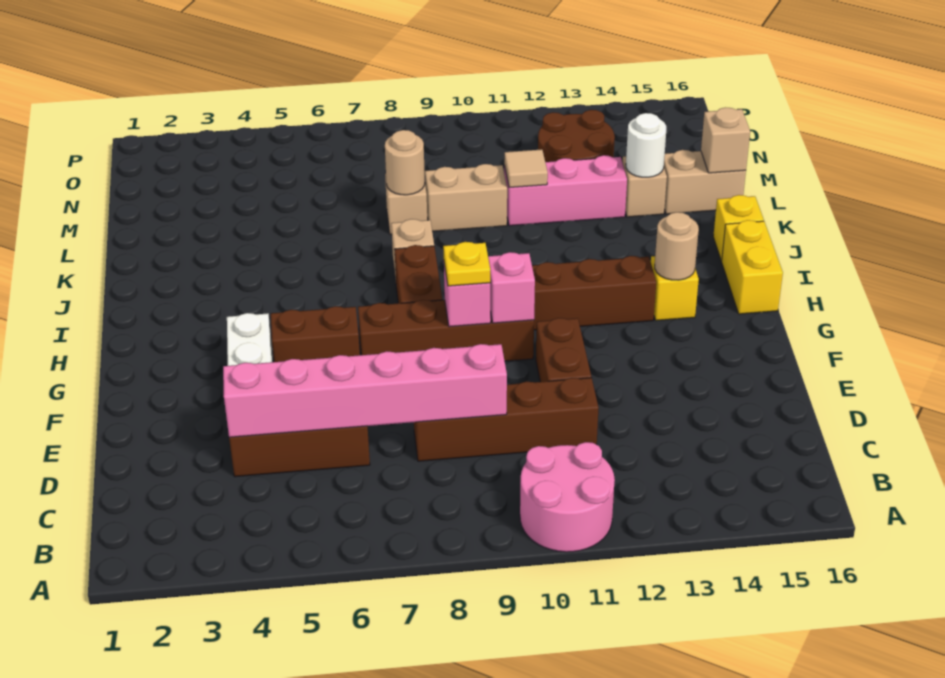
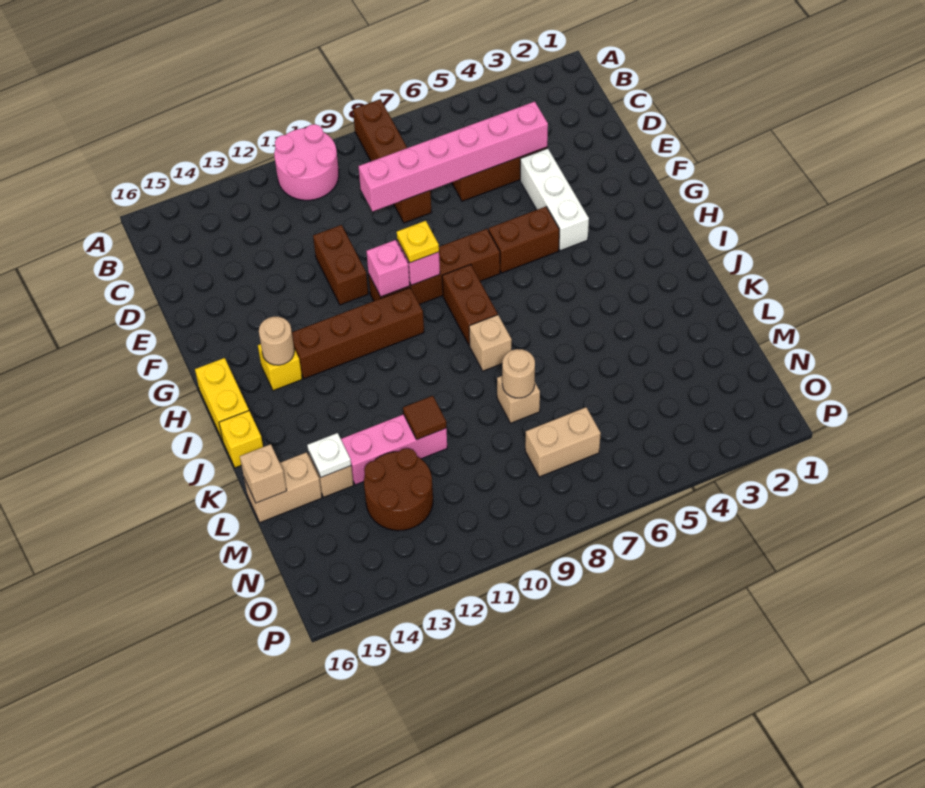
brown brick D8:D11 level 1 -> brown brick A8:D8 level 1
tan brick L9:L10 level 1 -> tan brick N7:N8 level 1
tan tile L11 level 2 -> brown tile L11 level 2
white round brick L14 level 2 -> white plate L14 level 2

